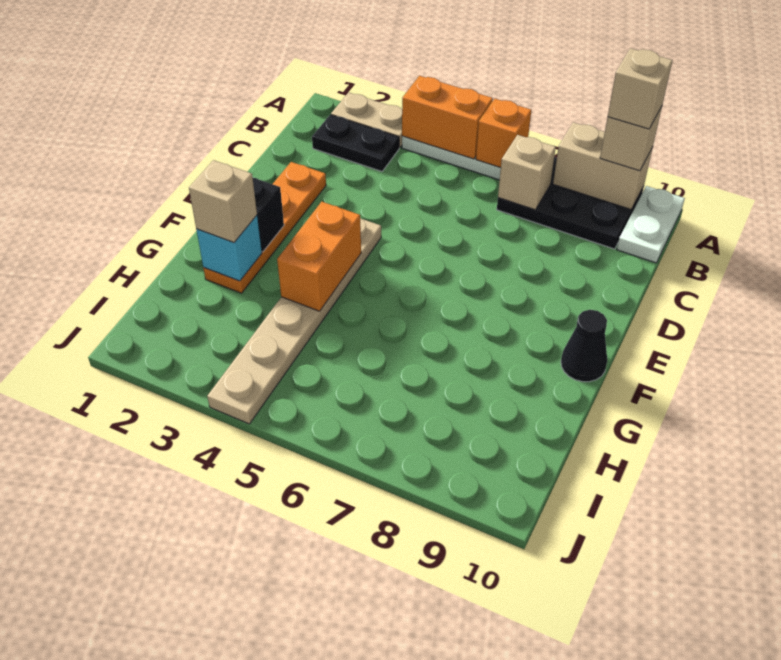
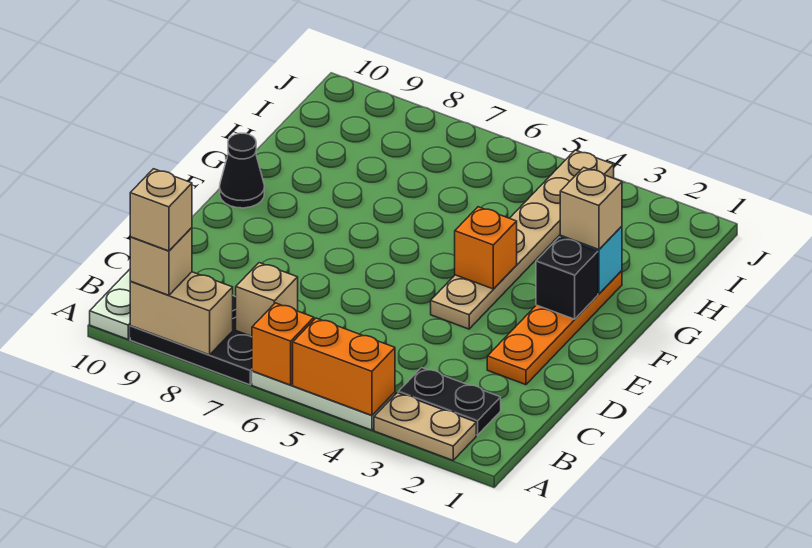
orange brick F4:G4 level 2 -> orange brick F4 level 2

